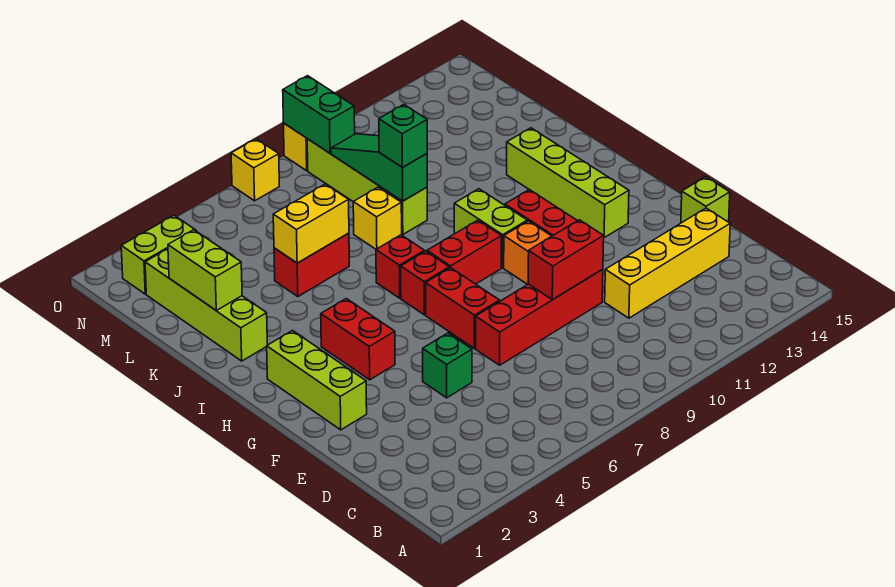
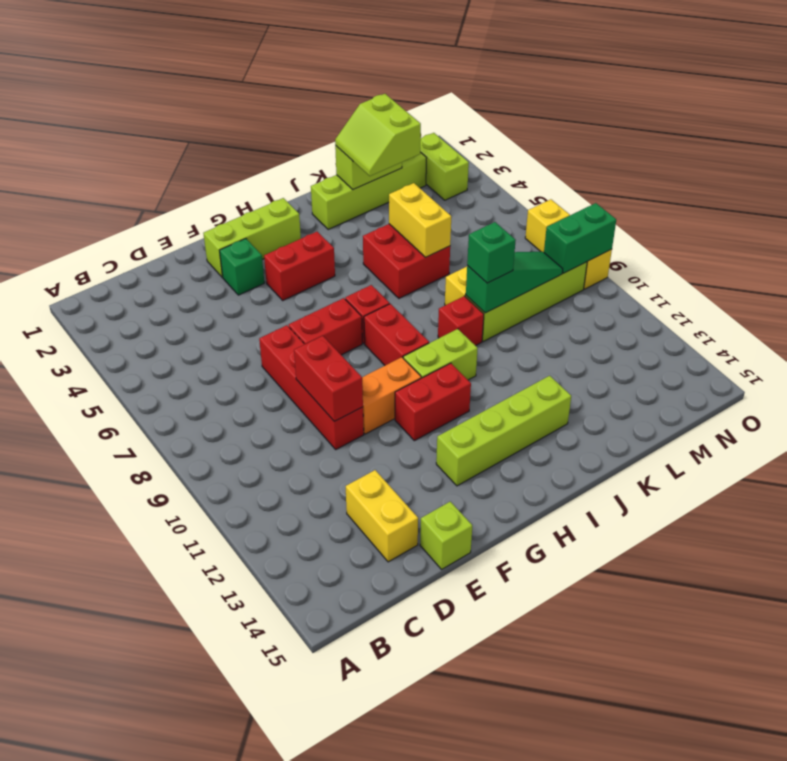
yellow brick D11:D14 level 1 -> yellow brick D13:D14 level 1
green brick E5 level 1 -> green brick F3 level 1
red brick I7 level 1 -> red brick J9 level 1
none -> lime slope K2:L3 level 3 top L
red brick K5:K6 level 1 -> red brick J5:K6 level 1

